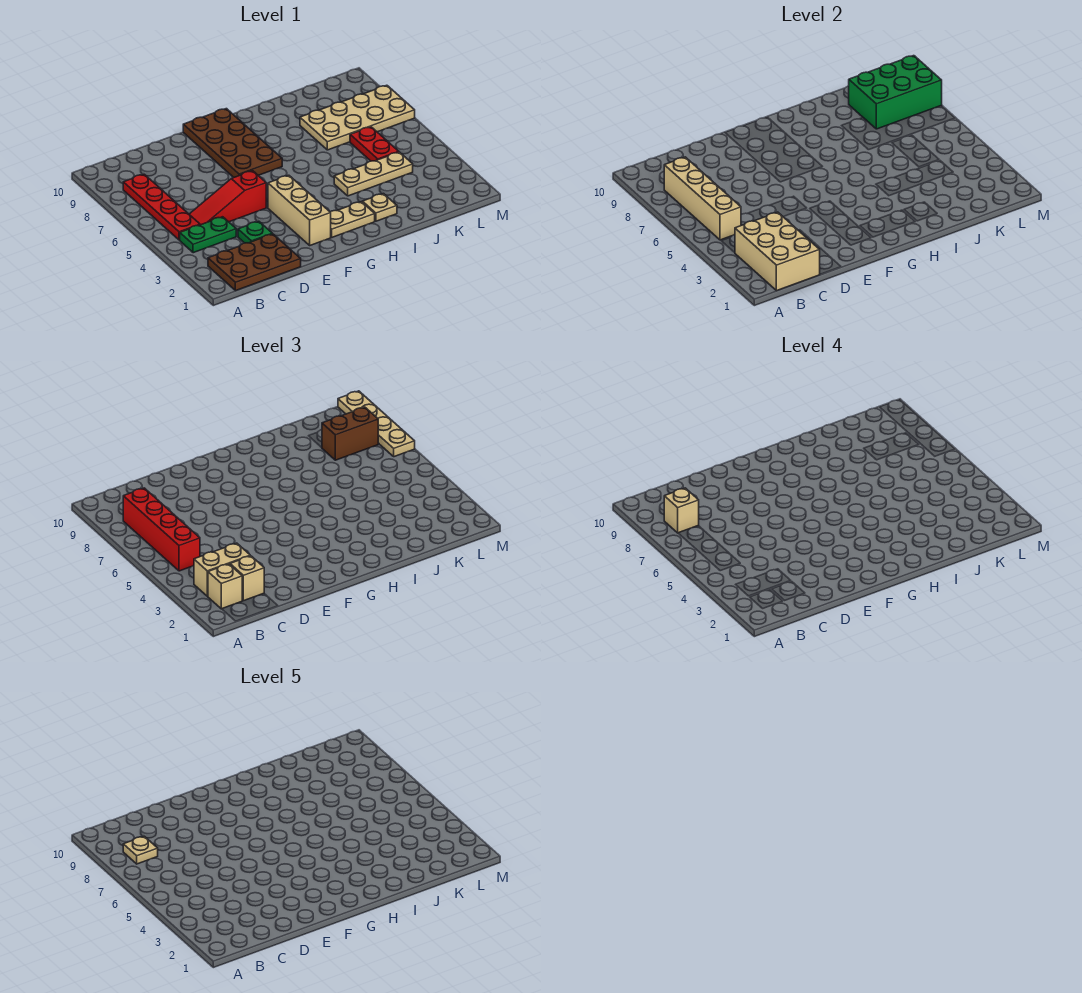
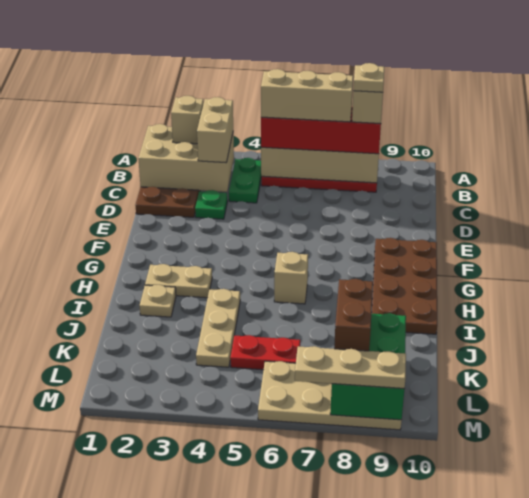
tan brick C2 level 3 -> tan brick H6 level 1
red slope C5:E5 level 1 top E -> none
tan brick F2:F4 level 1 -> tan brick B5:B7 level 4
brown plate F7:G10 level 1 -> brown plate F9:I10 level 1
tan plate G2:H2 level 1 -> tan plate H2:H3 level 1
tan plate J7:M8 level 1 -> tan plate L6:M9 level 1
tan plate M7:M10 level 3 -> tan plate M7:M9 level 3

